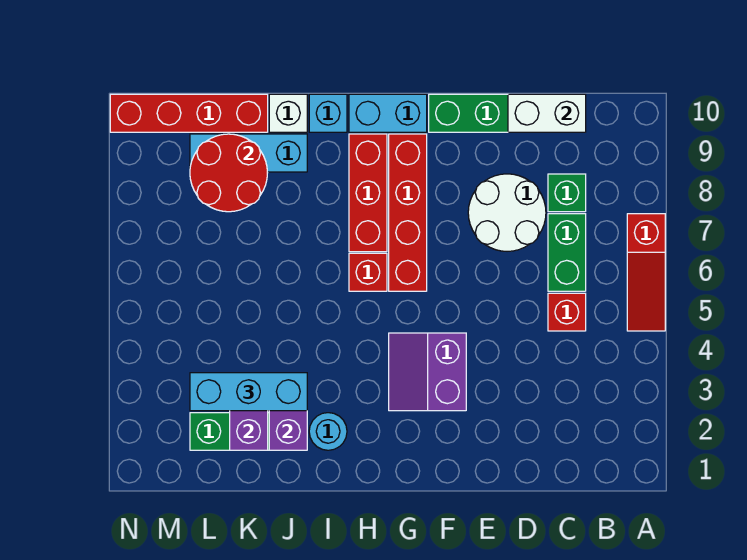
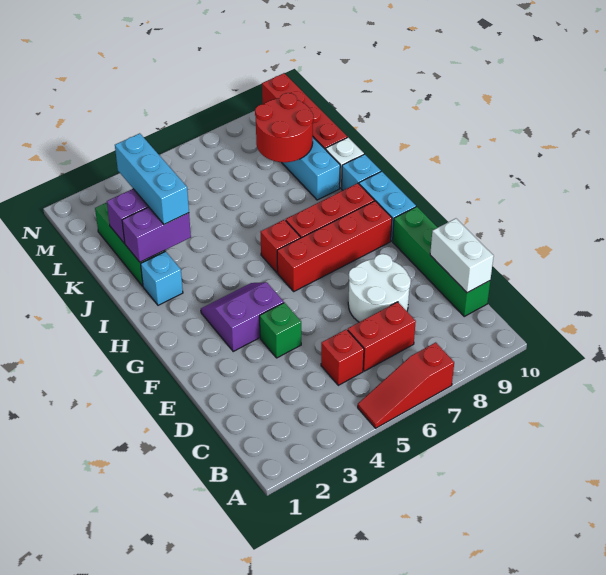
green brick C6:C7 level 1 -> red brick C6:C7 level 1
green brick C8 level 1 -> green brick E4 level 1
cyan round brick I2 level 1 -> cyan brick I2 level 1

